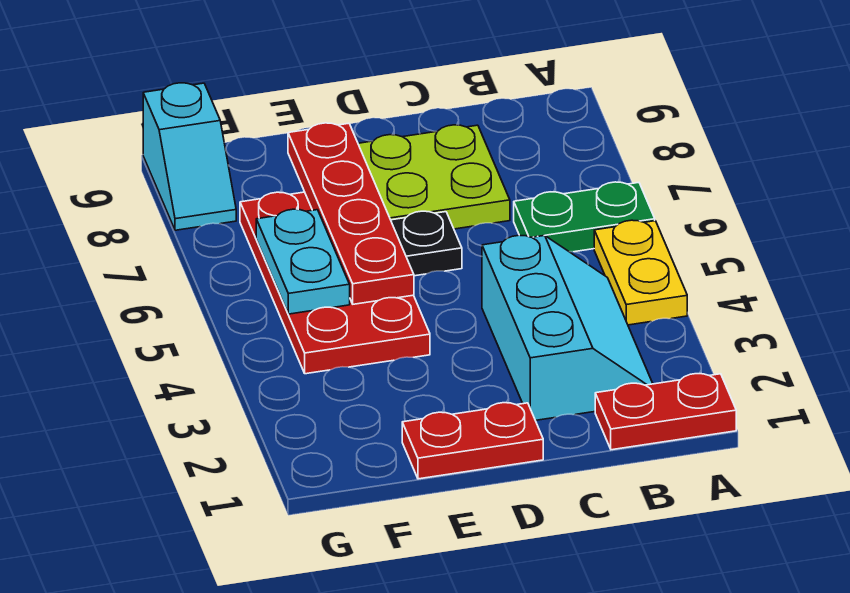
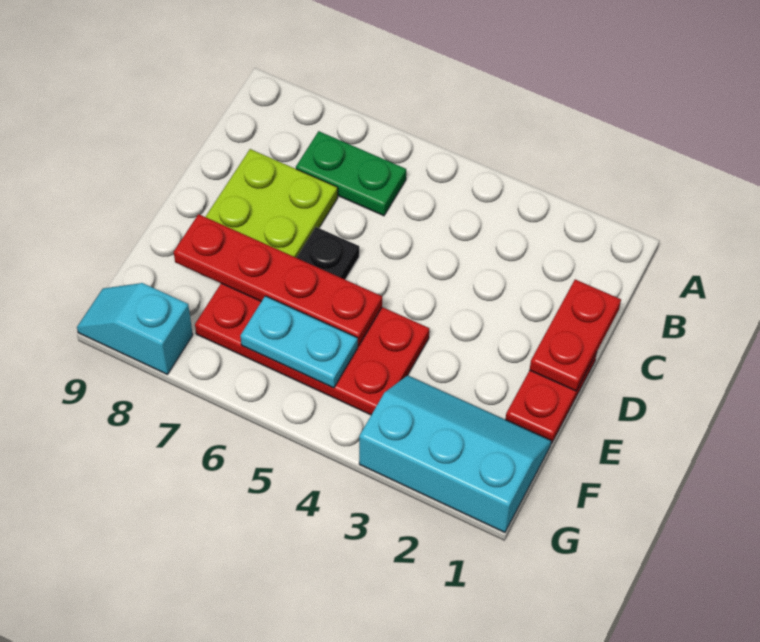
red plate A1:B1 level 1 -> red plate C1:D1 level 2
yellow plate A4:A5 level 1 -> none
green plate A6:B6 level 1 -> green plate B6:B7 level 1
cyan slope B2:C4 level 1 top C -> cyan slope F1:G3 level 1 top G
cyan slope G8:G9 level 1 top 9 -> cyan slope G8:G9 level 1 top 8

